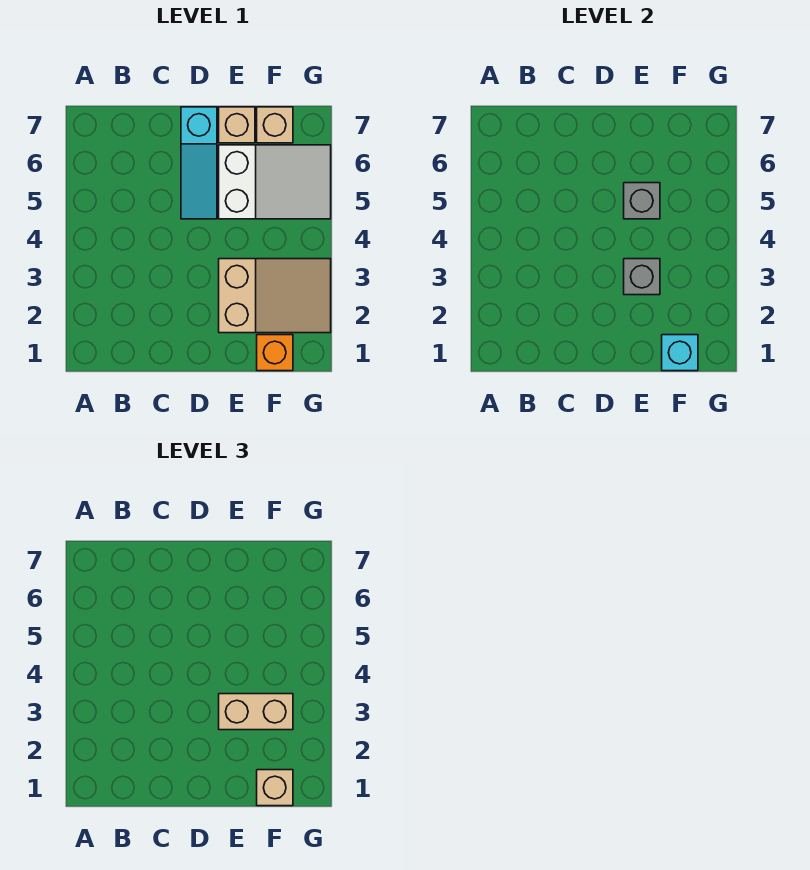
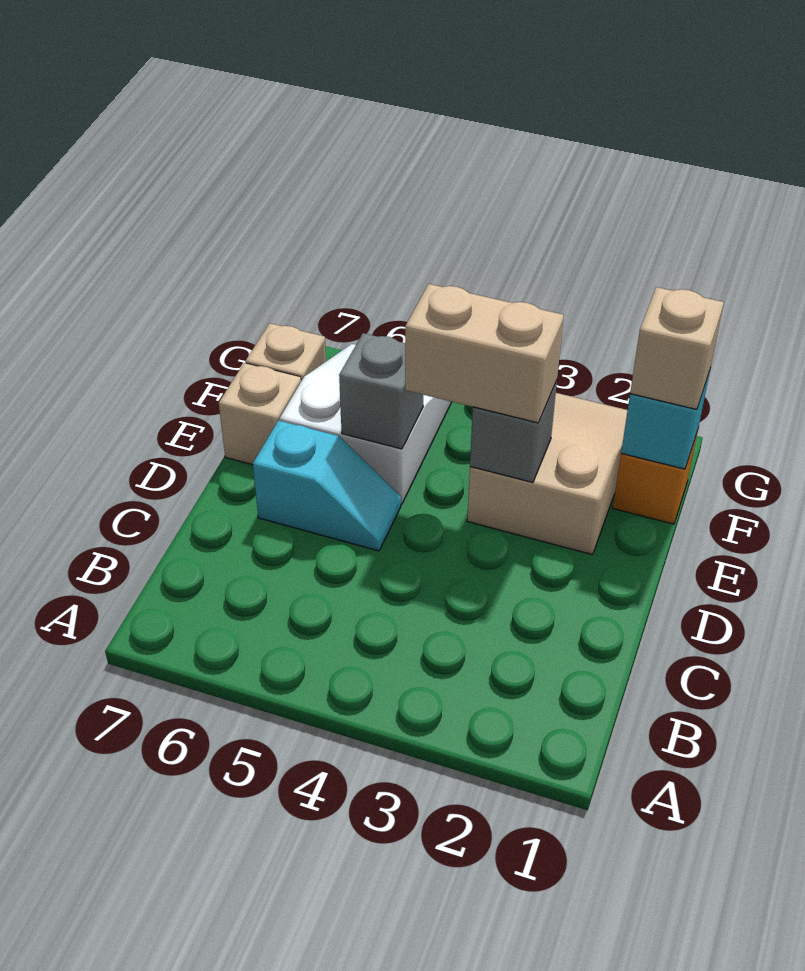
cyan slope D5:D7 level 1 top 7 -> cyan slope D5:D6 level 1 top 6
tan brick E3:F3 level 3 -> tan brick E3:E4 level 3

